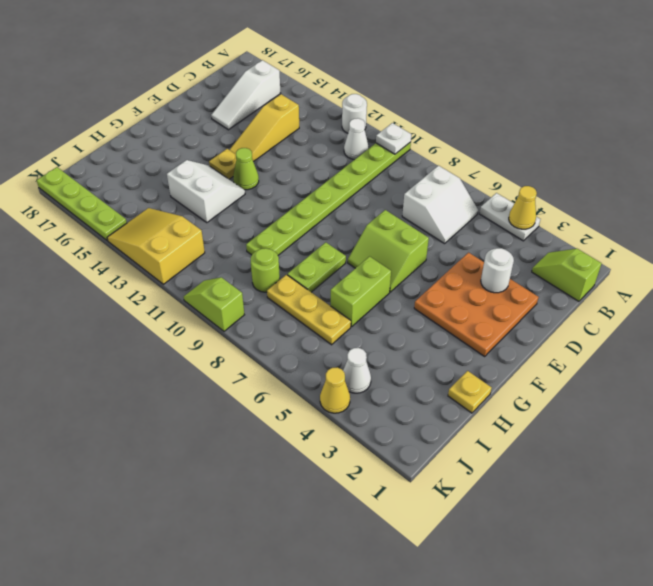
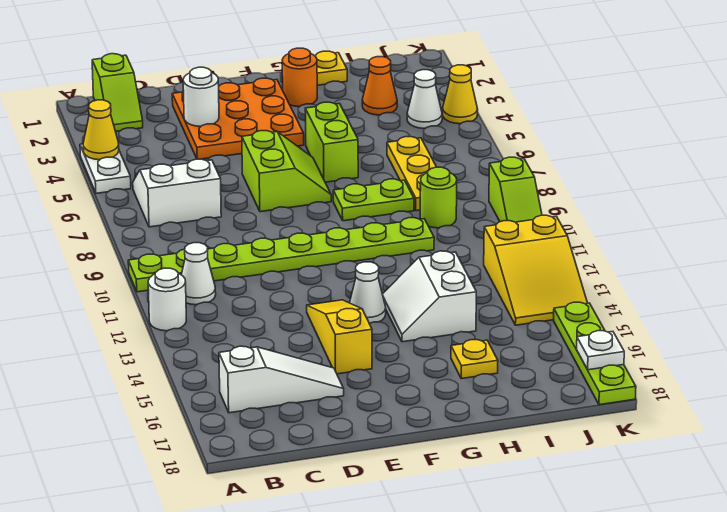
white plate A10 level 2 -> white plate K17 level 2
yellow slope C14:E14 level 1 top C -> yellow slope E13:E15 level 1 top 15
lime cone F13 level 1 -> white cone F13 level 1
yellow plate F14 level 1 -> yellow plate H16 level 1
none -> orange round brick G2 level 1
lime brick G6:H6 level 1 -> lime brick G5:G6 level 1
none -> orange cone I3 level 1

